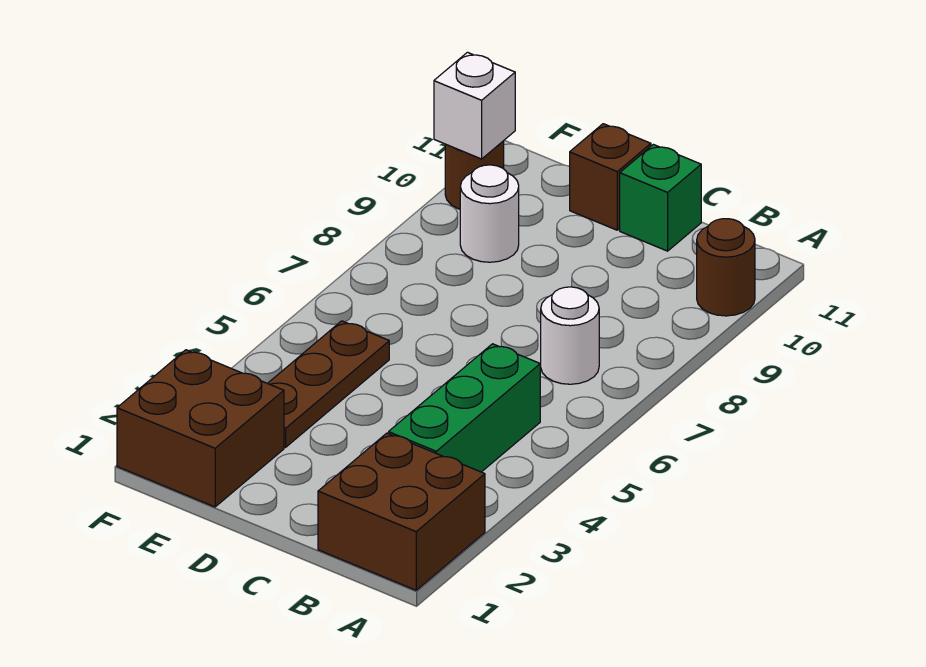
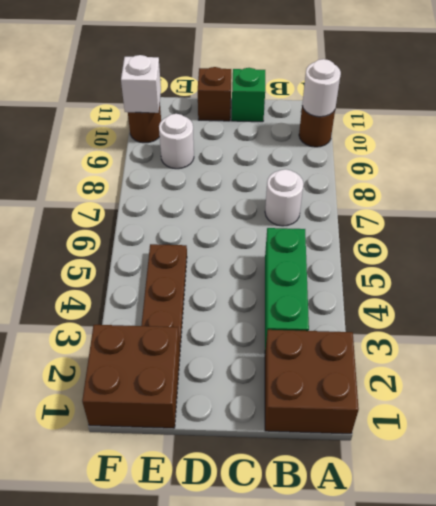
none -> white round brick A10 level 2

